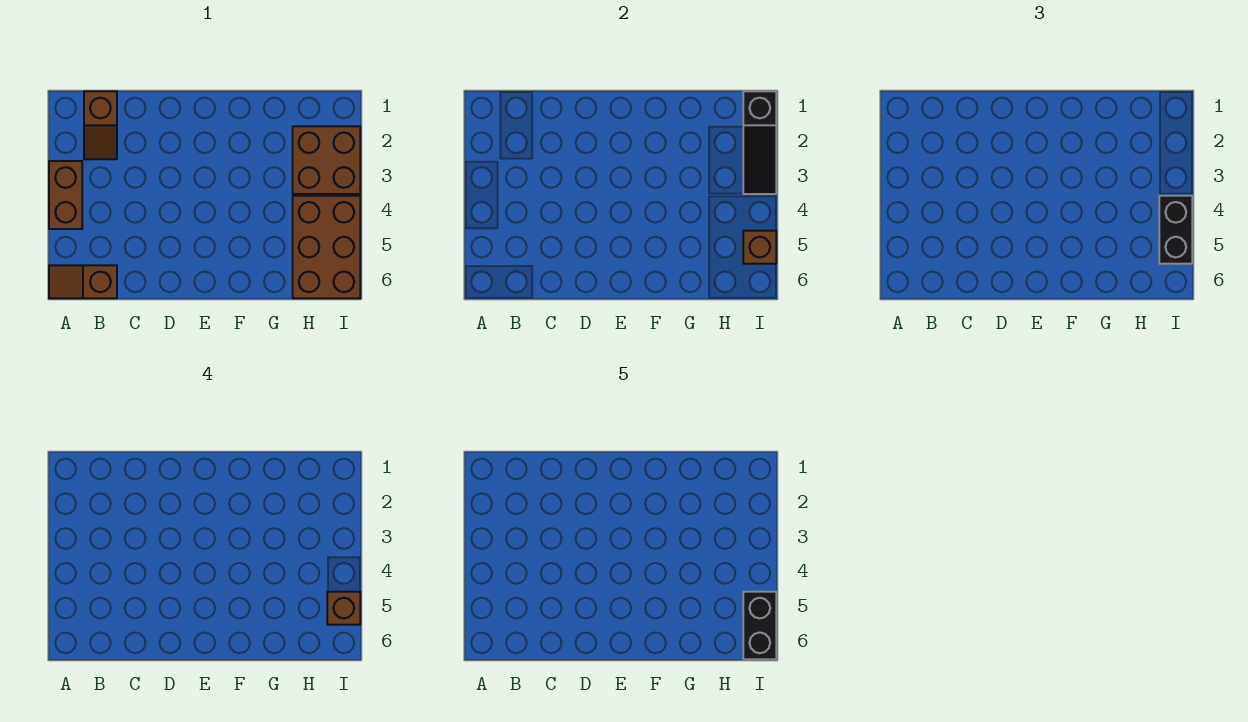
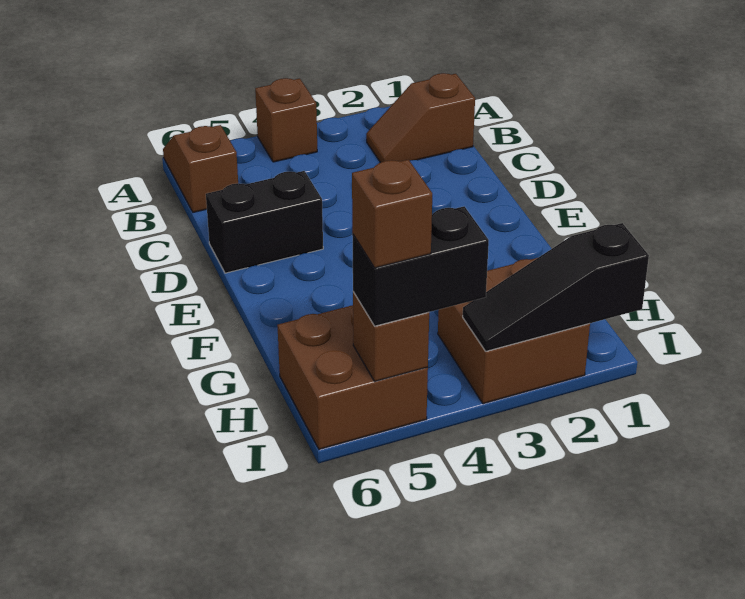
brown brick A3:A4 level 1 -> brown brick A4 level 1
brown brick H4:I6 level 1 -> brown brick H5:I6 level 1
black brick I5:I6 level 5 -> black brick D5:D6 level 1

